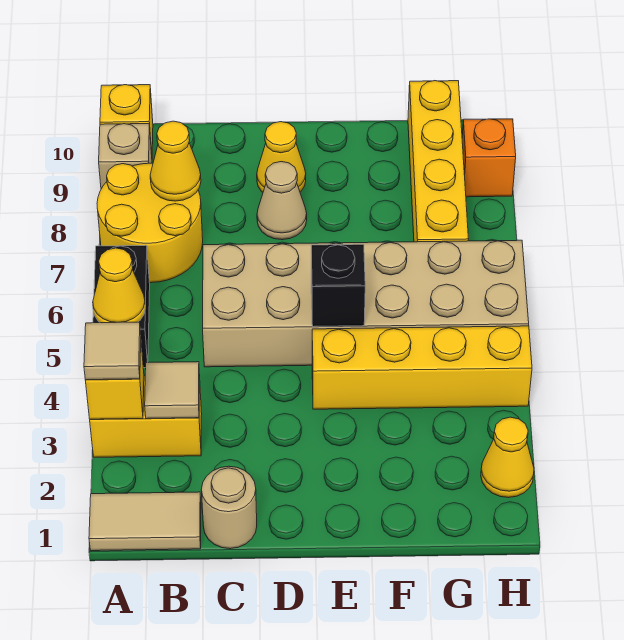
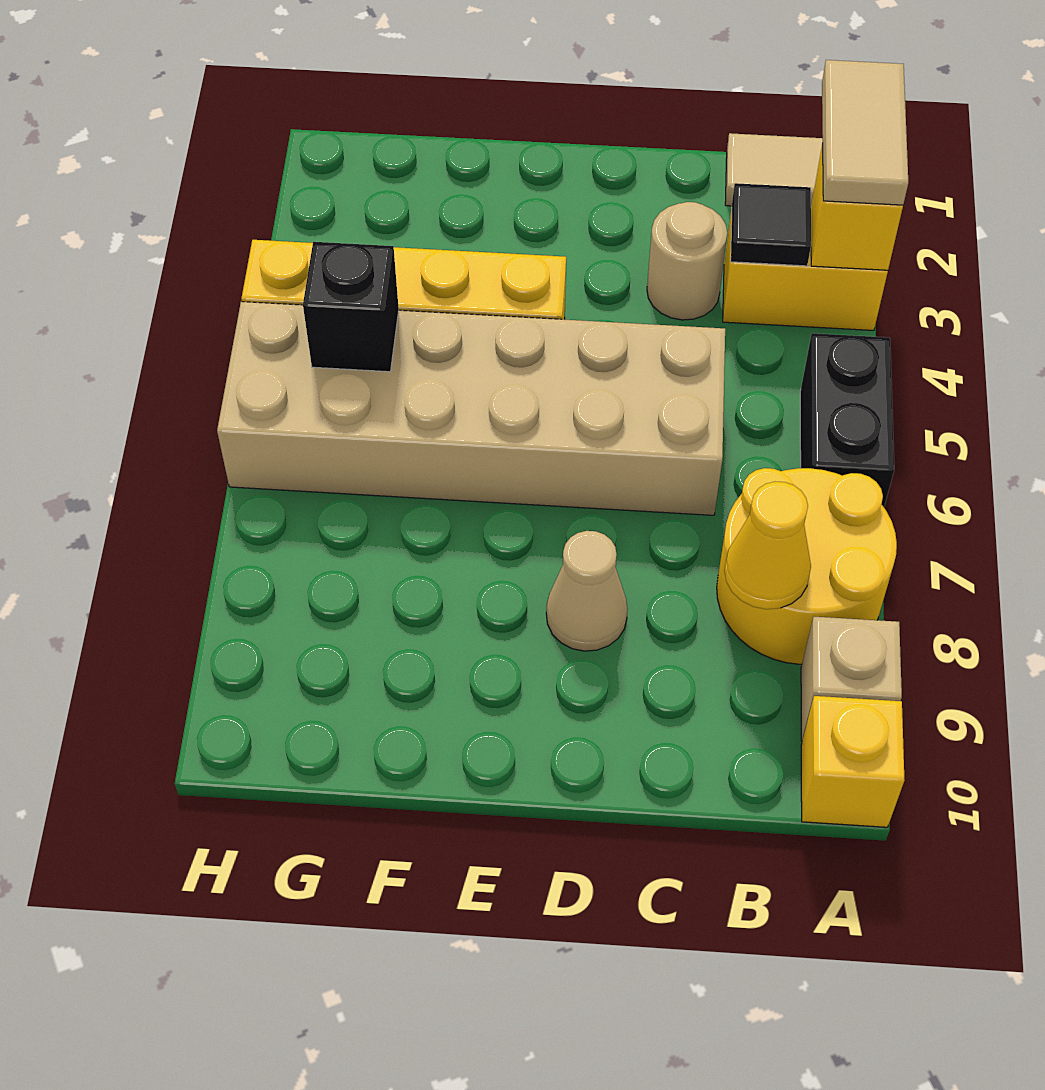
tan tile A3 level 3 -> tan tile A2:A3 level 3
yellow cone A5 level 2 -> none
tan tile B3 level 2 -> black tile B3 level 2
tan round brick C1 level 1 -> tan round brick C3 level 1
yellow cone D9 level 1 -> none
black brick E5 level 2 -> black brick G5 level 2
yellow brick G7:G10 level 1 -> none
yellow cone H2 level 1 -> none
orange brick H9 level 1 -> none

